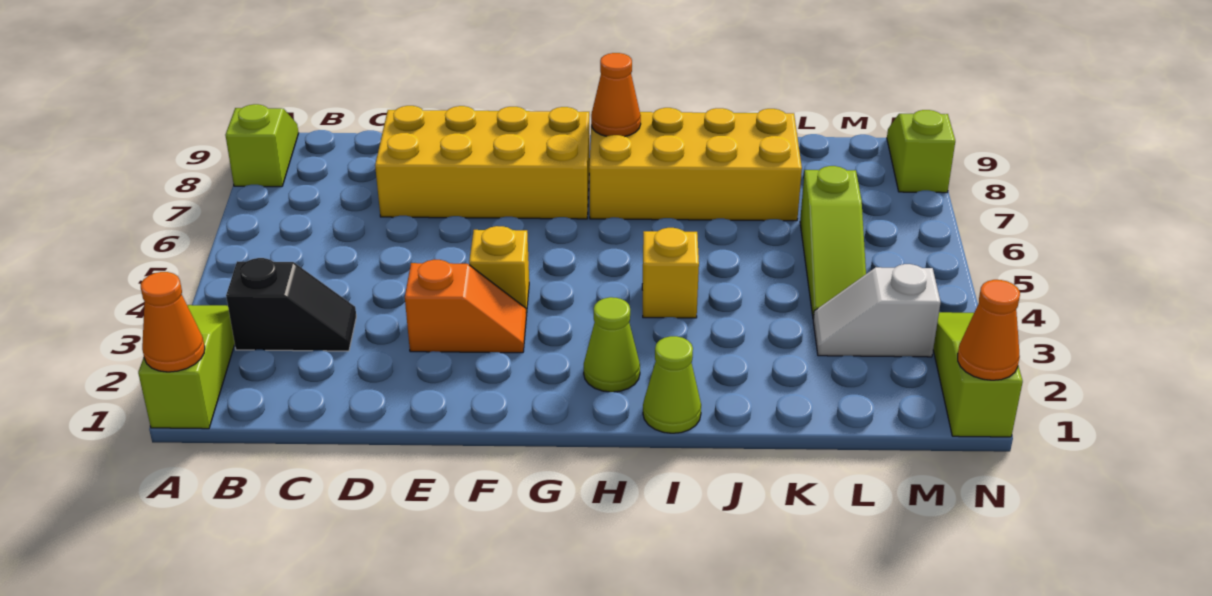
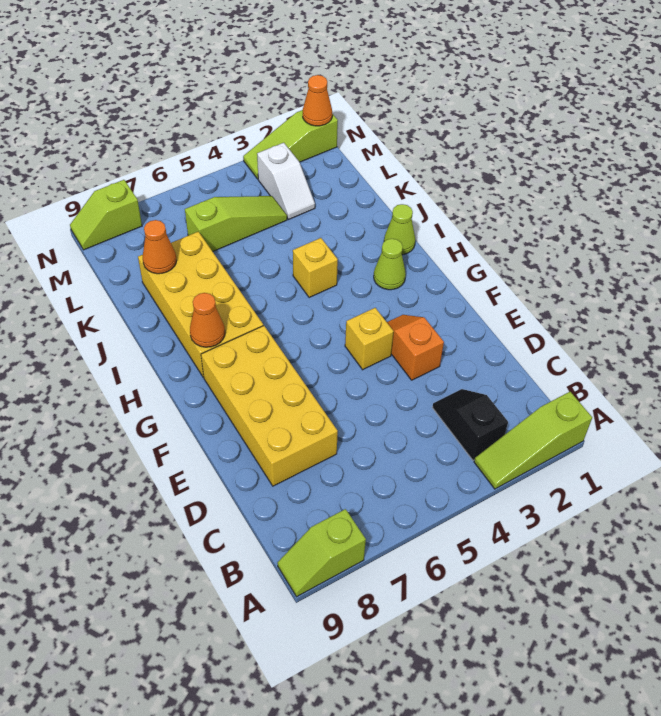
orange cone A1 level 2 -> orange cone K8 level 2

